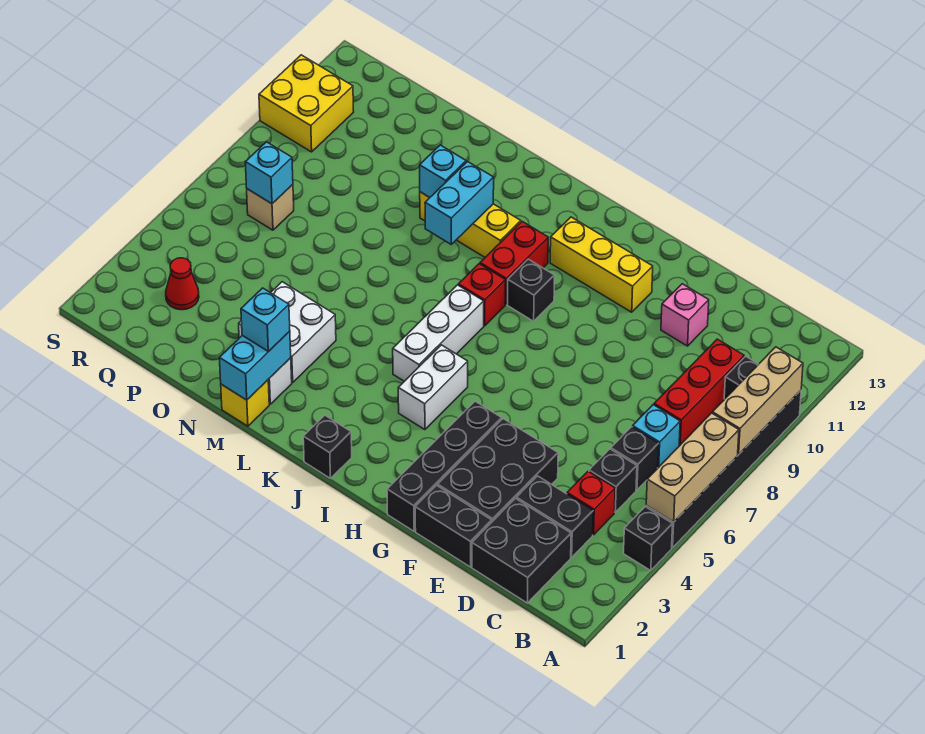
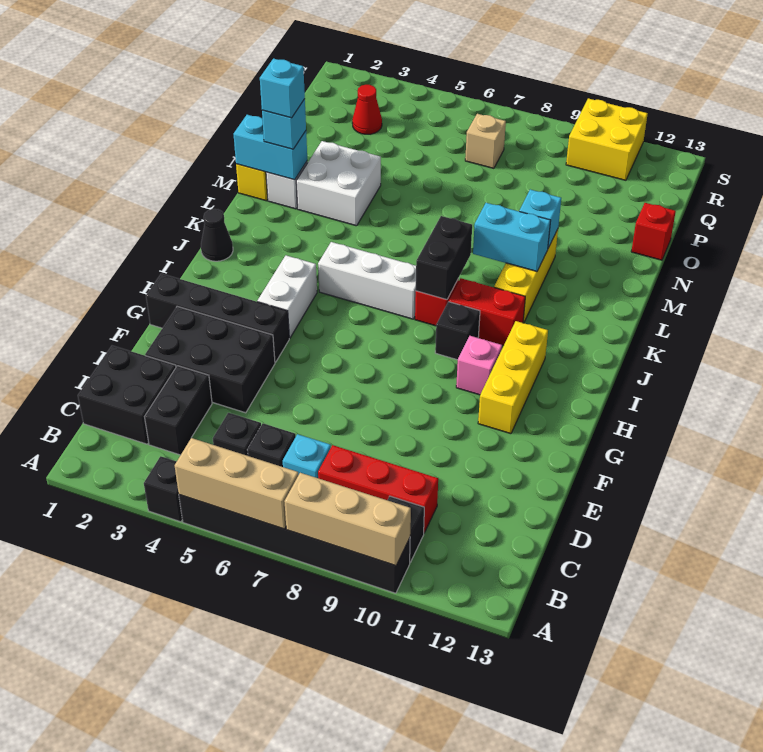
red brick C4 level 1 -> red brick O13 level 1
black brick E1:F1 level 1 -> black brick J8:K8 level 2
pink brick E11 level 1 -> pink brick H10 level 1
white brick I4:I5 level 1 -> white brick H4:I4 level 1
black brick J1 level 1 -> black cone J1 level 1
cyan brick Q7 level 2 -> cyan brick M2 level 4

